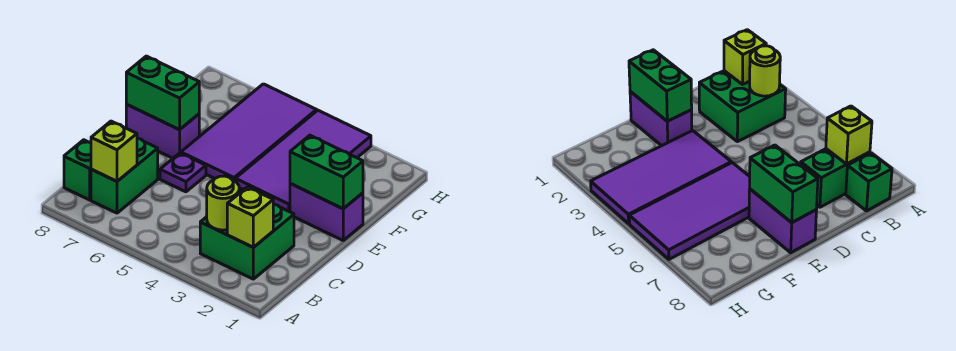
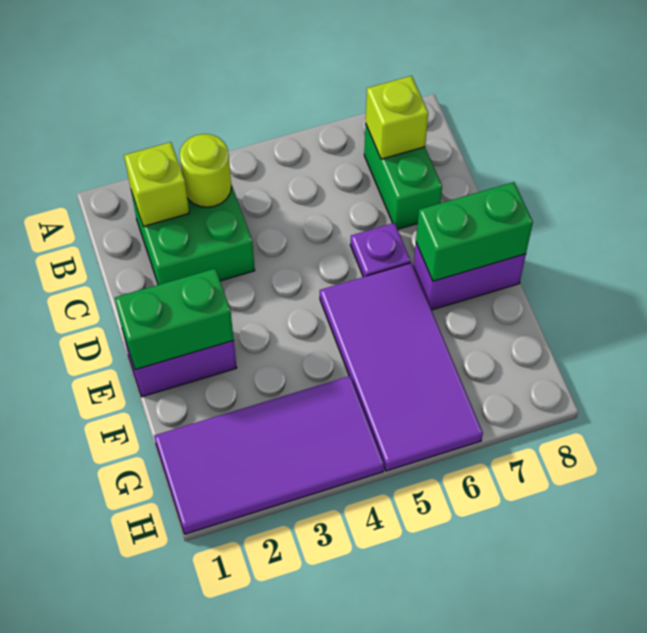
green brick B8 level 1 -> none
purple tile E3:H4 level 1 -> purple tile G1:H4 level 1

